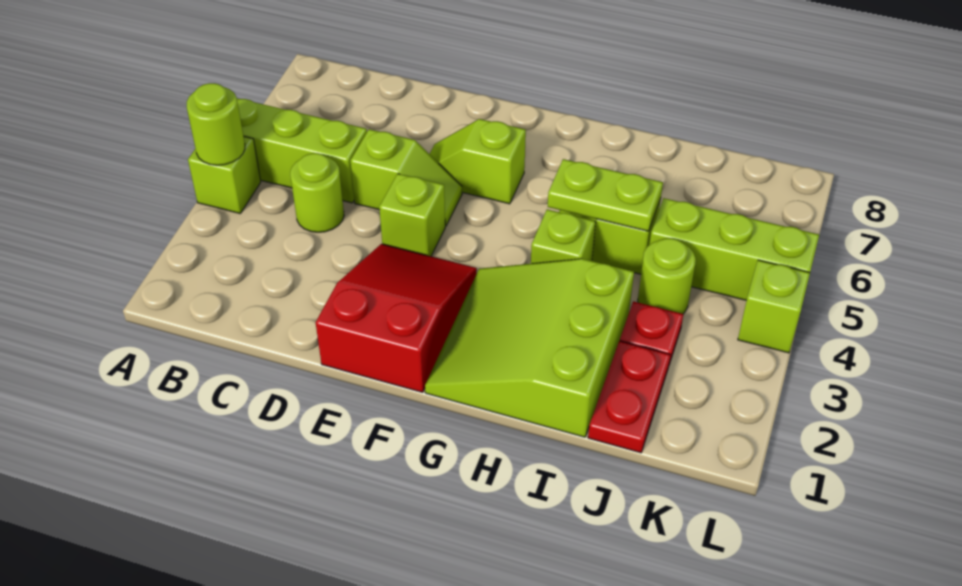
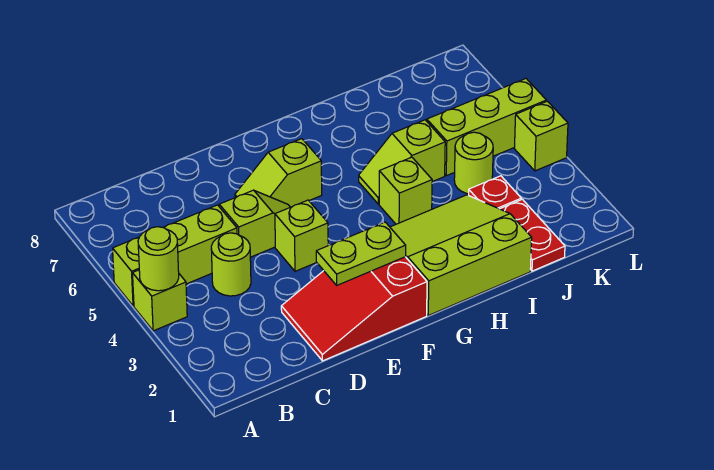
red slope E1:F3 level 1 top 1 -> red slope D1:F2 level 1 top F
lime slope G1:I3 level 1 top I -> lime slope G1:I3 level 1 top 1
lime plate H5:I5 level 2 -> lime plate E2:F2 level 2

